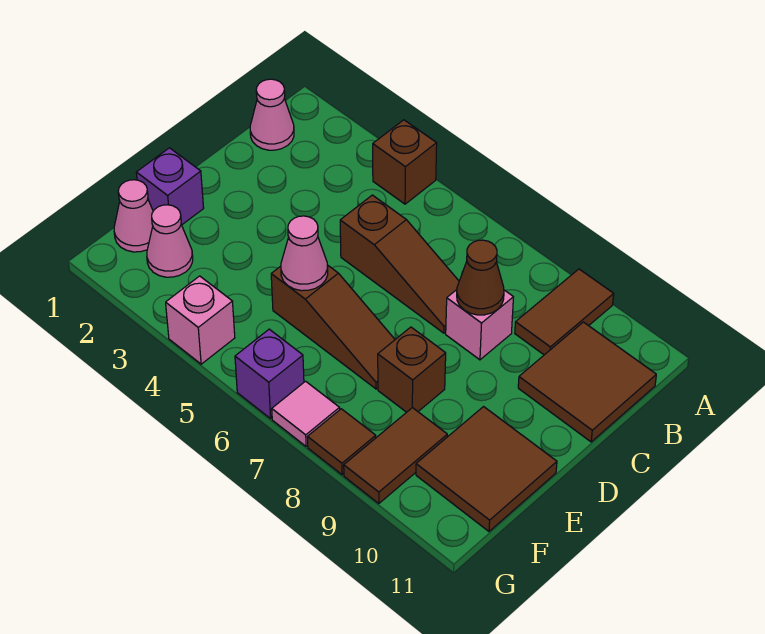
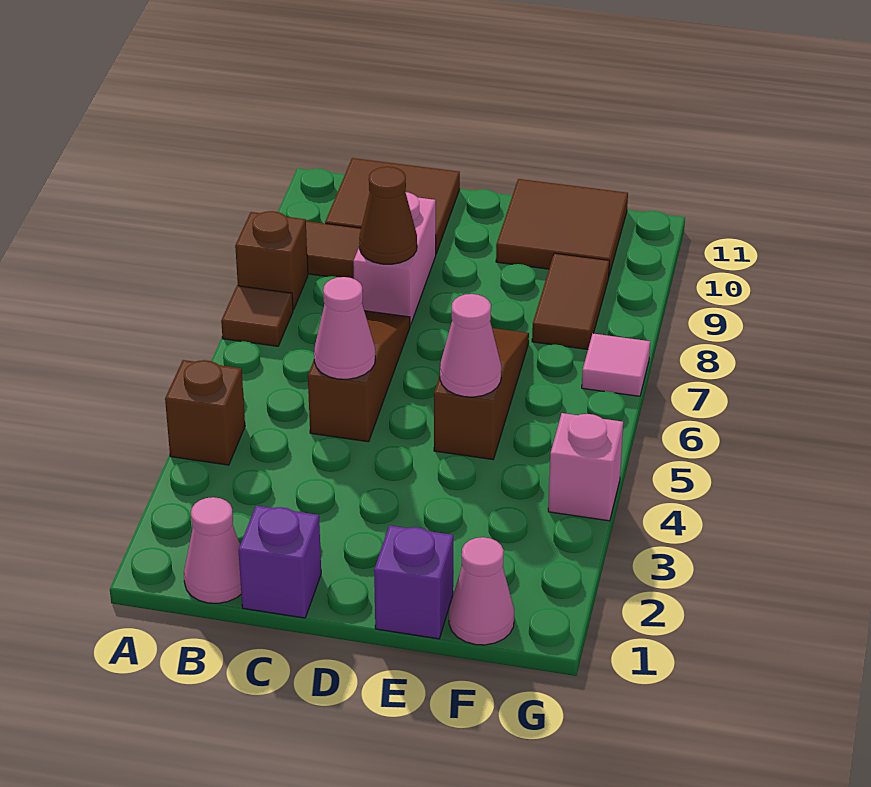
pink brick C8 level 1 -> pink brick C8:C9 level 1
brown brick E8 level 1 -> brown brick A8 level 1
pink cone F2 level 1 -> pink cone C5 level 2
brown tile F9:G9 level 1 -> brown tile F8:F9 level 1
purple brick G6 level 1 -> purple brick C1 level 1
brown tile G8 level 1 -> brown tile A7 level 1

